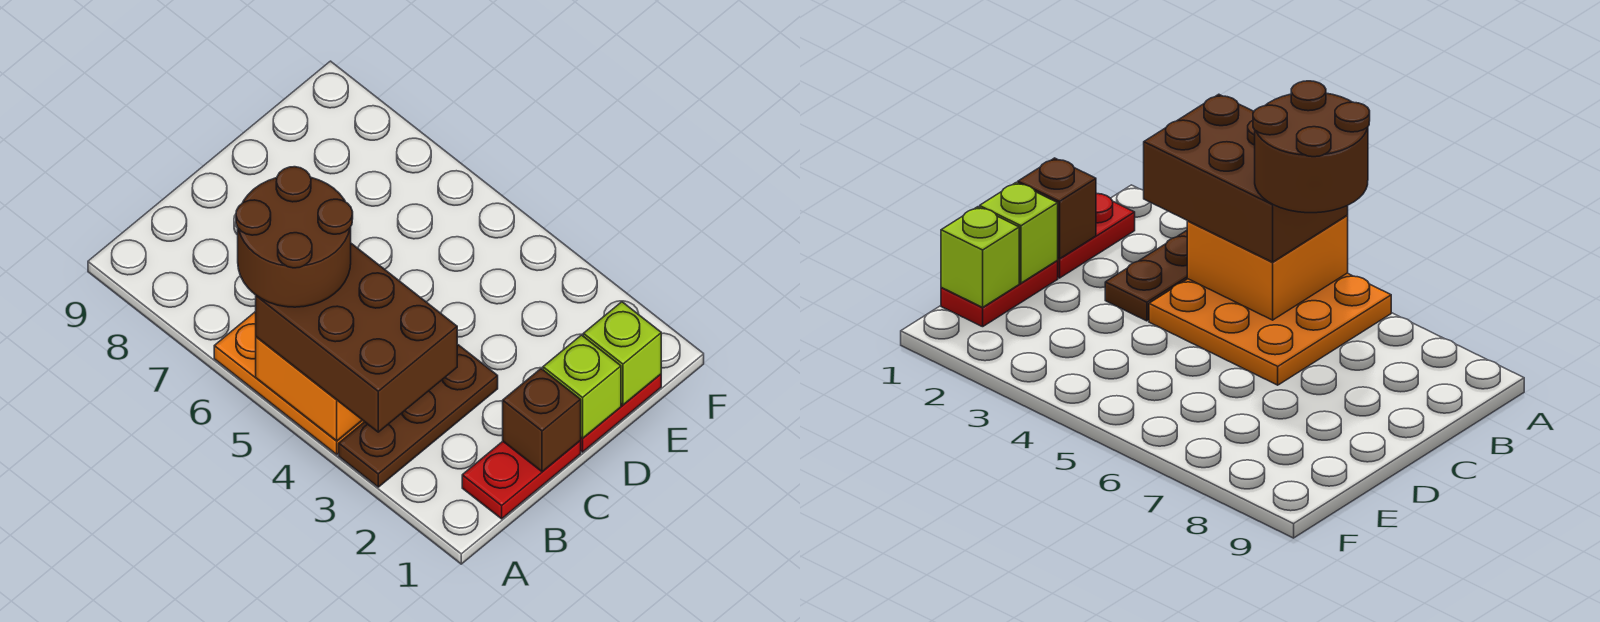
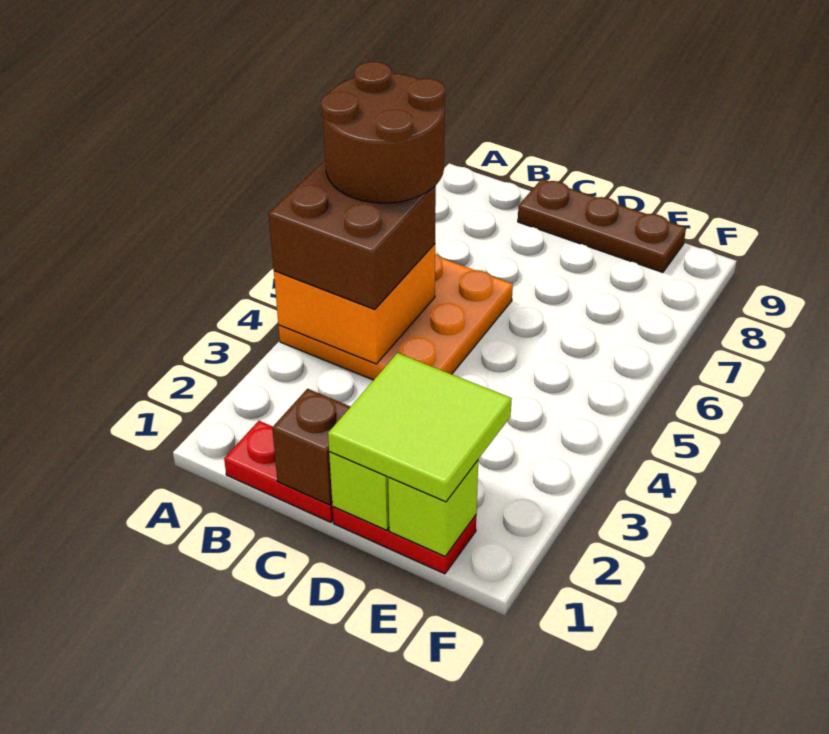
brown plate A3:C3 level 1 -> brown plate C9:E9 level 1
brown brick A3:B5 level 3 -> brown brick A4:B5 level 3
none -> lime tile D1:E2 level 3

